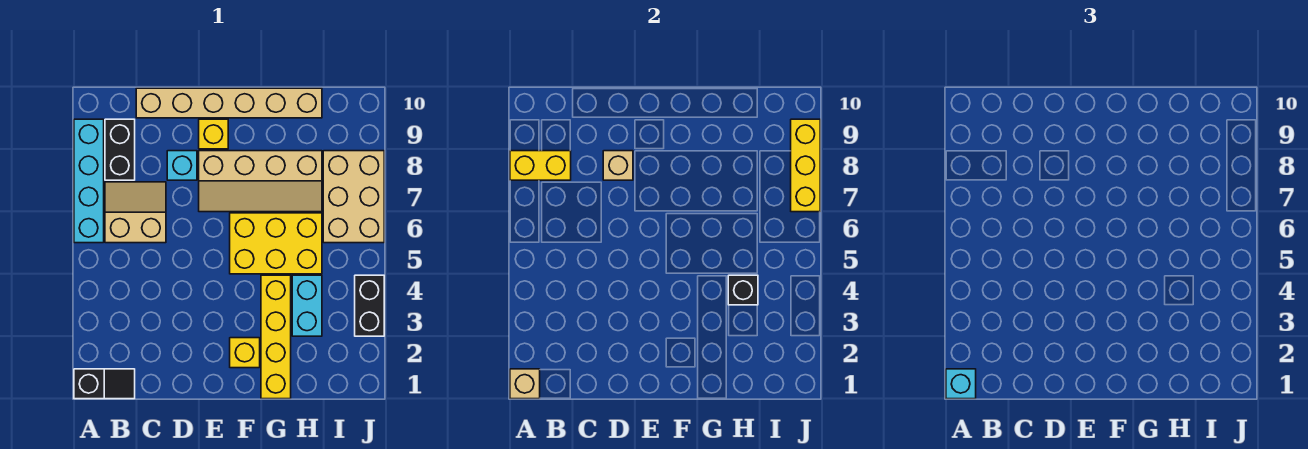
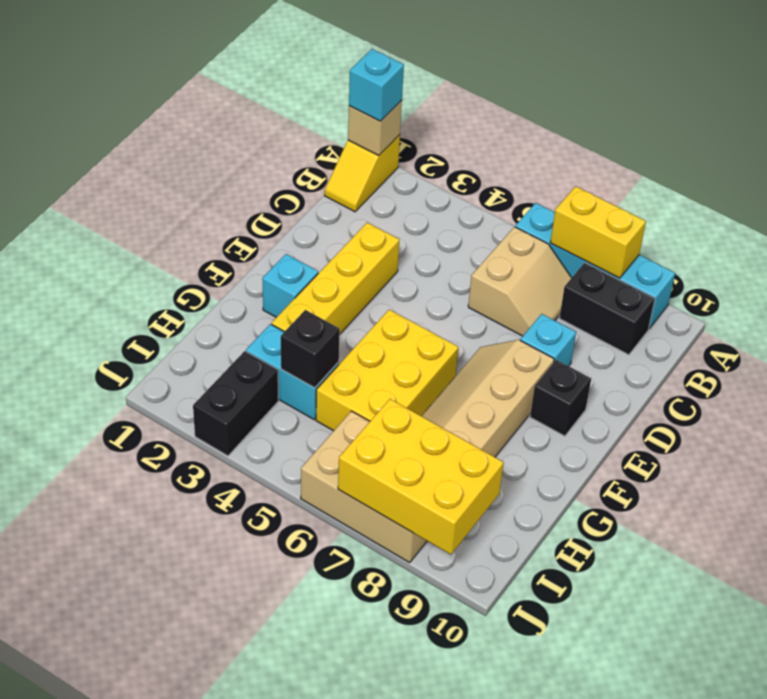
black slope A1:B1 level 1 top A -> yellow slope A1:B1 level 1 top A
yellow brick A8:B8 level 2 -> yellow brick A7:A8 level 2
tan brick C10:H10 level 1 -> none
tan brick D8 level 2 -> none
yellow brick E9 level 1 -> black brick E9 level 1
yellow brick F2 level 1 -> cyan brick F2 level 1
yellow brick G1:G4 level 1 -> yellow brick D3:G3 level 1
black brick J3:J4 level 1 -> black brick I3:J3 level 1
yellow brick J7:J9 level 2 -> yellow brick I7:J9 level 2

